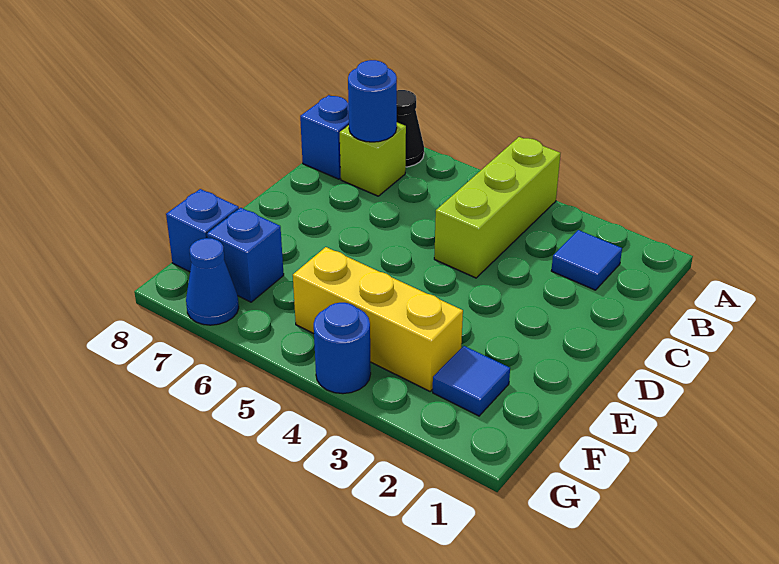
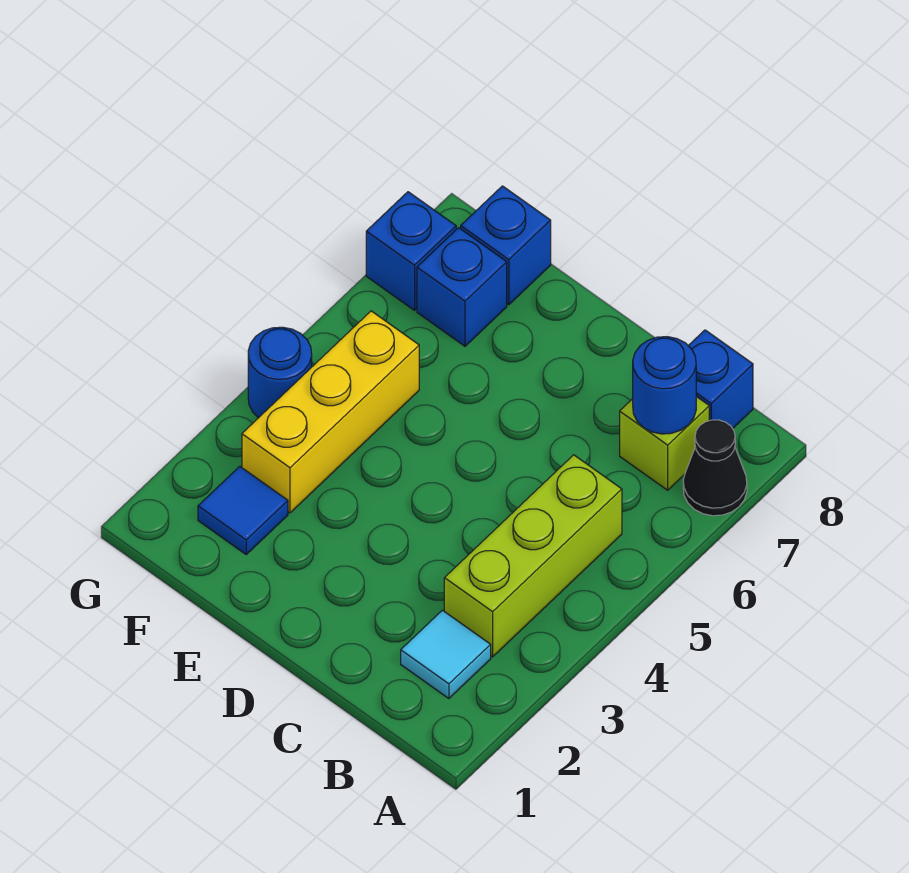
lime brick A4:C4 level 1 -> lime brick B3:B5 level 1
blue tile B2 level 1 -> cyan tile B2 level 1
blue cone G7 level 1 -> blue brick G7 level 1

